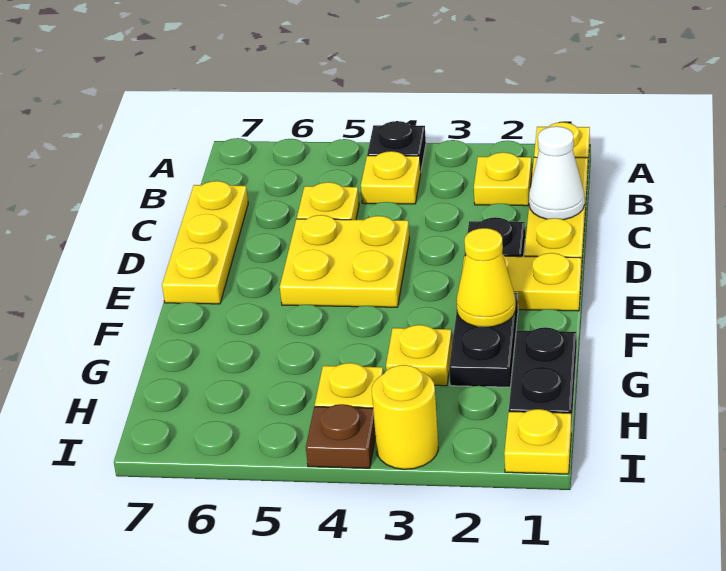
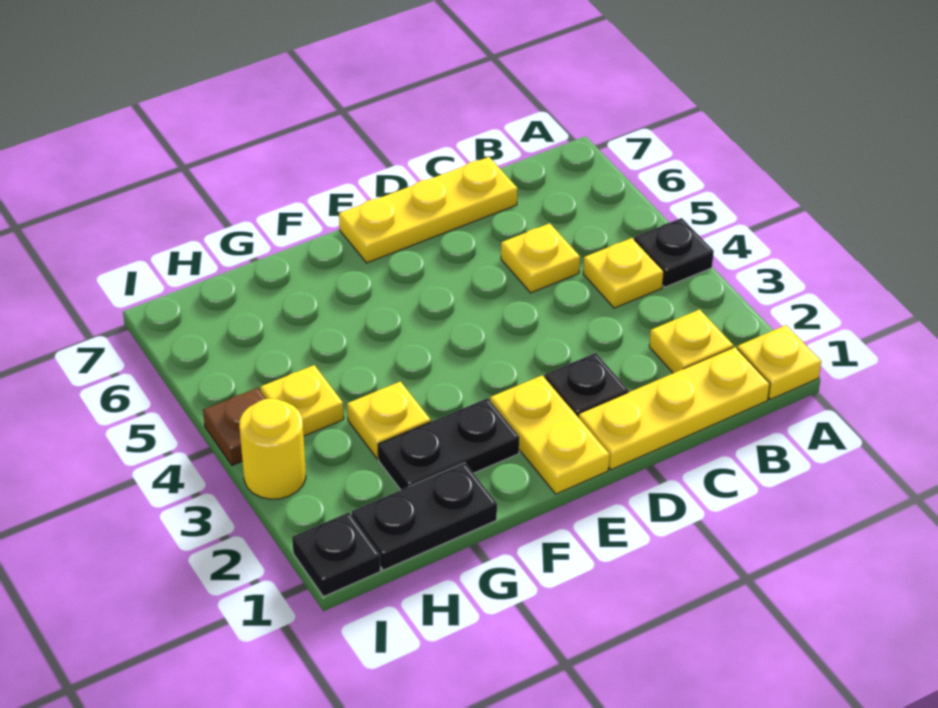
white cone C1 level 2 -> none
yellow plate D4:E5 level 1 -> none
yellow cone F2 level 2 -> none
yellow plate I1 level 1 -> black plate I1 level 1

